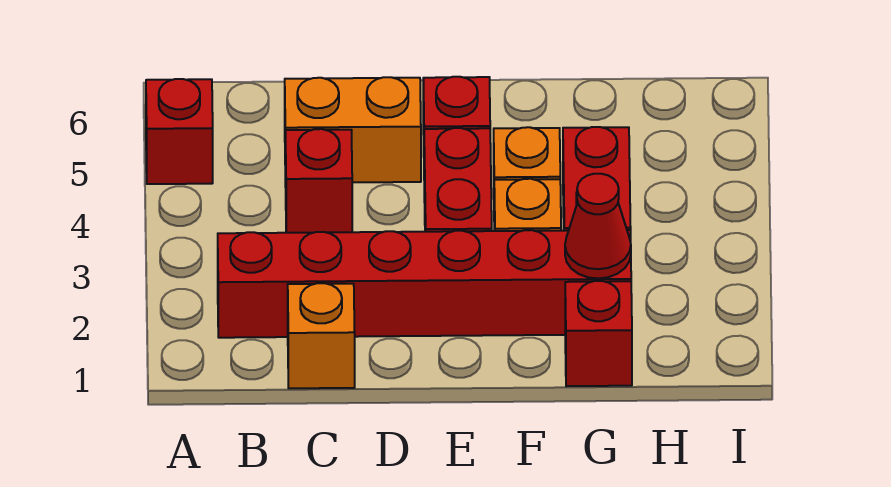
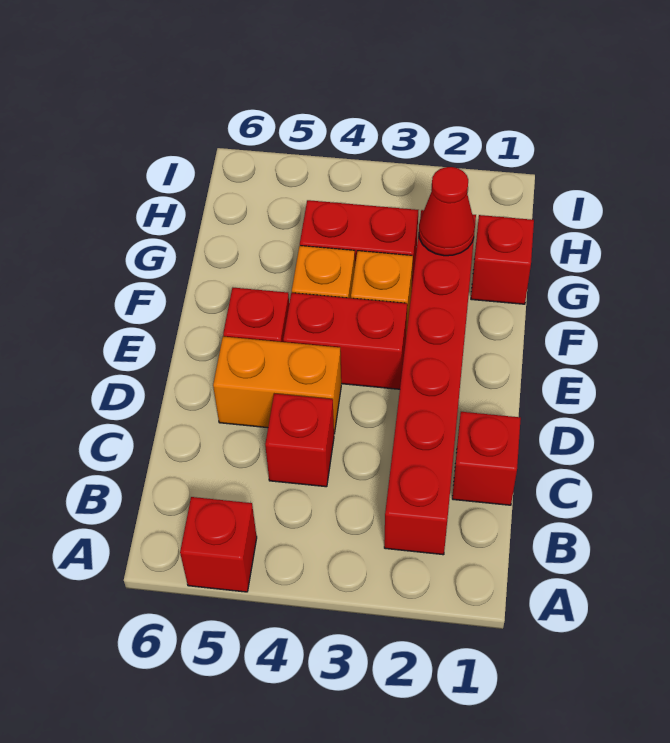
orange brick C1 level 1 -> red brick C1 level 1
orange brick C5:D5 level 1 -> orange brick D4:D5 level 1

